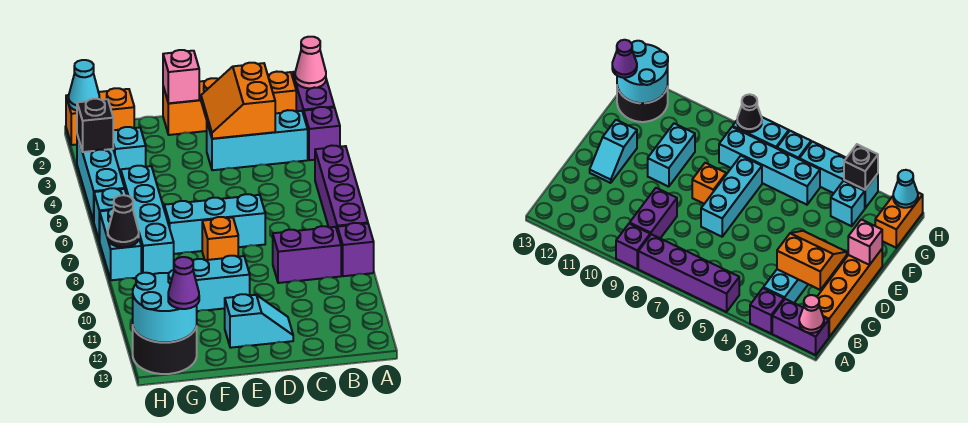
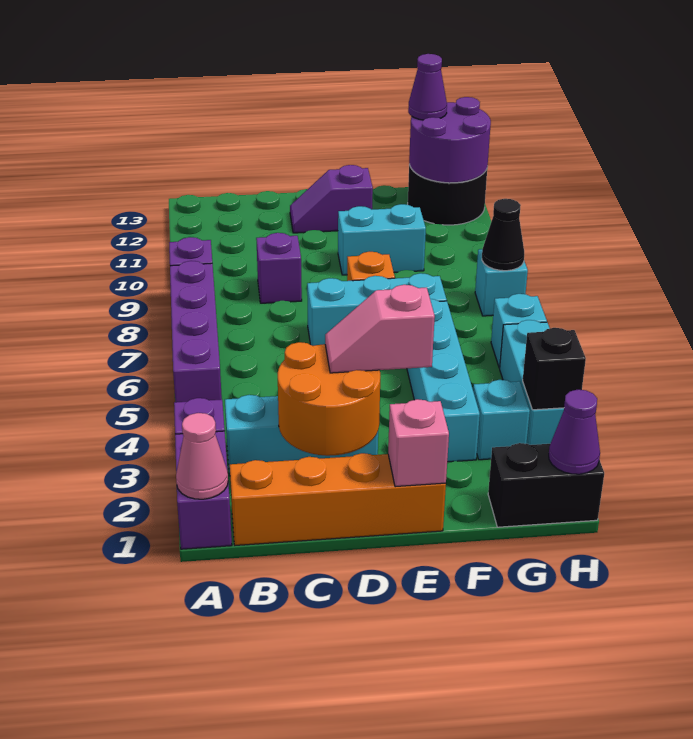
purple brick B9:C9 level 1 -> purple brick C9 level 1
orange slope C2:D3 level 2 top C -> orange round brick C2:D3 level 2
none -> pink slope D3:E3 level 3 top E
cyan slope D12:E12 level 1 top E -> purple slope D12:E12 level 1 top E
orange brick G1:H1 level 1 -> black brick G1:H1 level 1
cyan brick G5:G8 level 1 -> cyan brick F3:F6 level 1
cyan round brick G12:H13 level 2 -> purple round brick G12:H13 level 2
cyan cone H1 level 2 -> purple cone H1 level 2
cyan brick H7:H8 level 1 -> cyan brick H8 level 1

